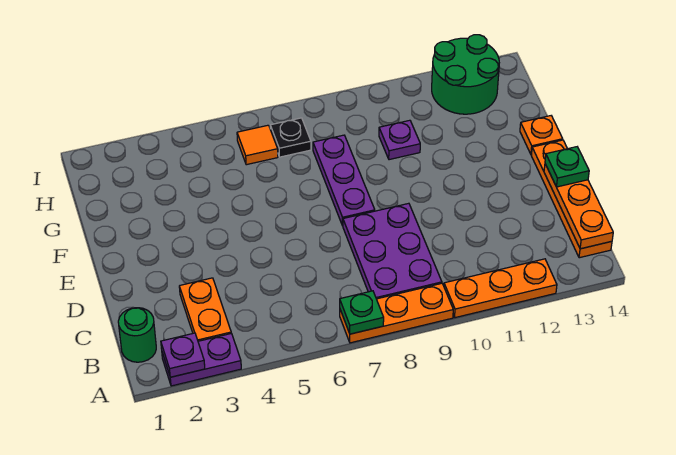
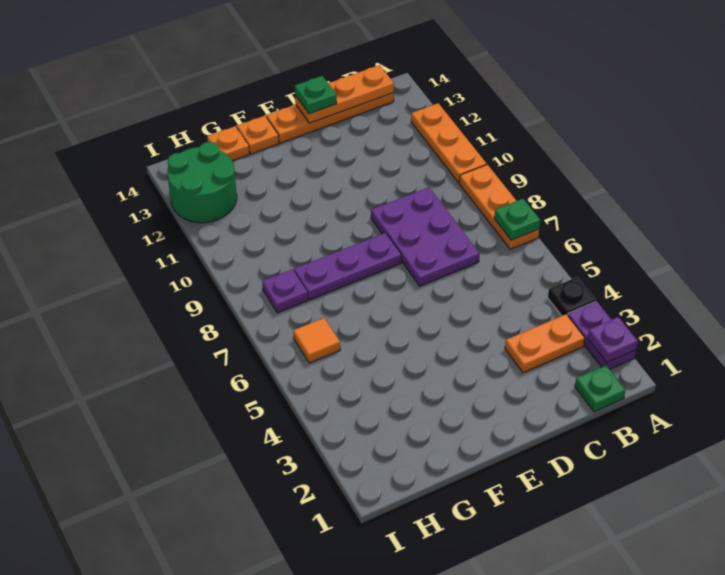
green round brick B1 level 1 -> green plate B1 level 1
purple plate B8:D9 level 1 -> purple plate C7:D9 level 1
purple plate G10 level 1 -> purple plate H8 level 1
none -> orange plate G14 level 1
black plate H7 level 1 -> black plate A4 level 1

